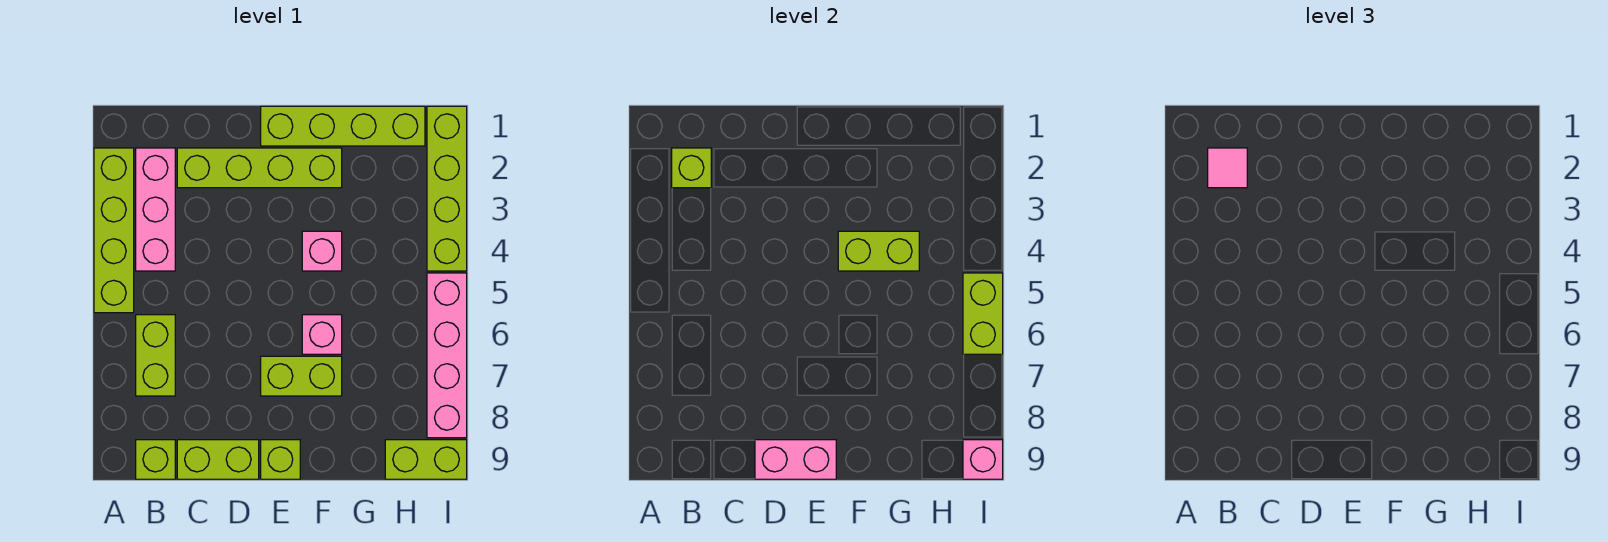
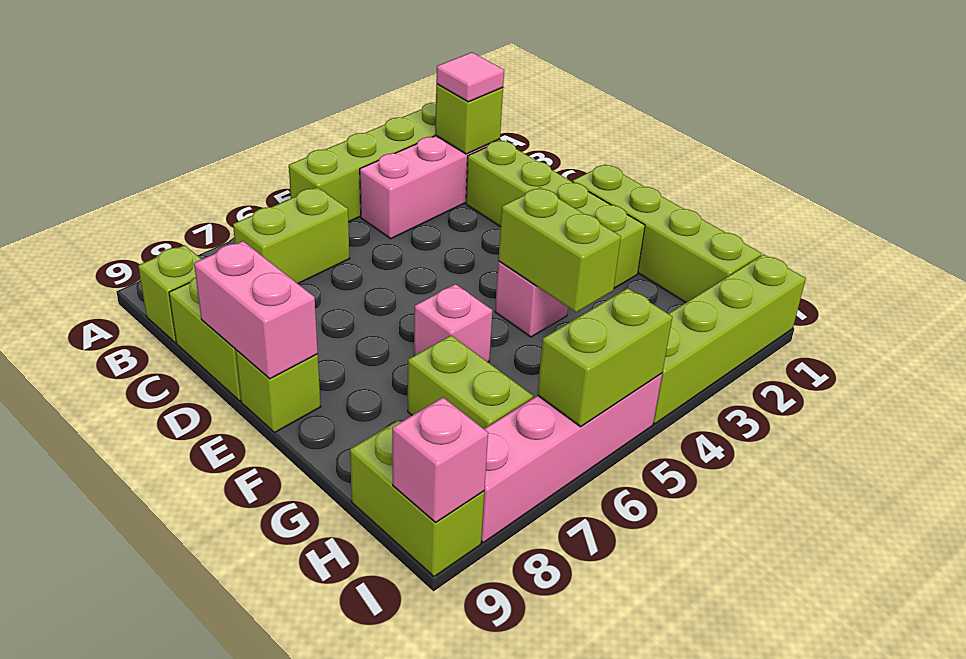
lime brick E7:F7 level 1 -> lime brick G7:H7 level 1

